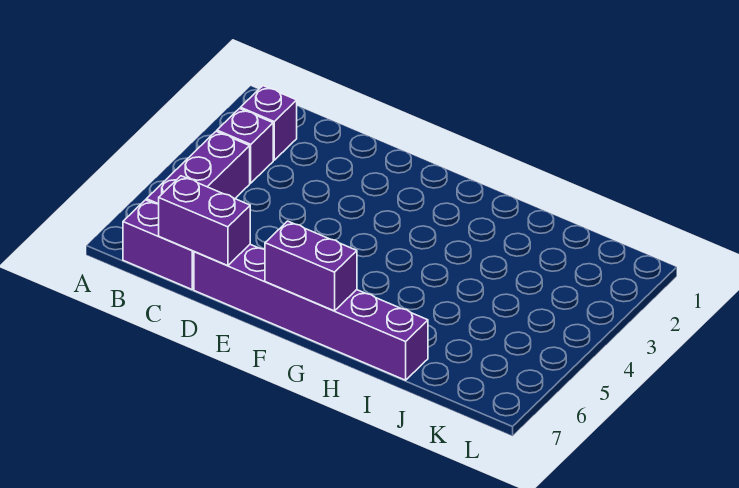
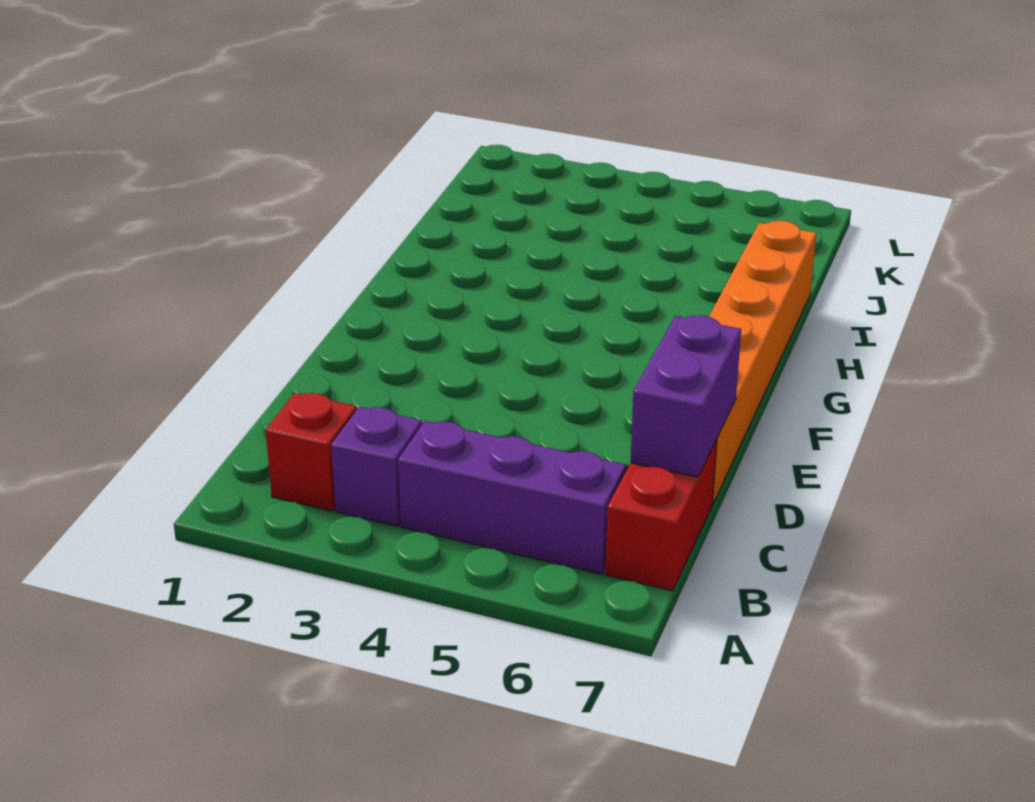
purple brick B2 level 1 -> red brick B2 level 1
purple brick B7:C7 level 1 -> red brick B7:C7 level 1
purple brick D7:I7 level 1 -> orange brick D7:I7 level 1
purple brick F7:G7 level 2 -> none

